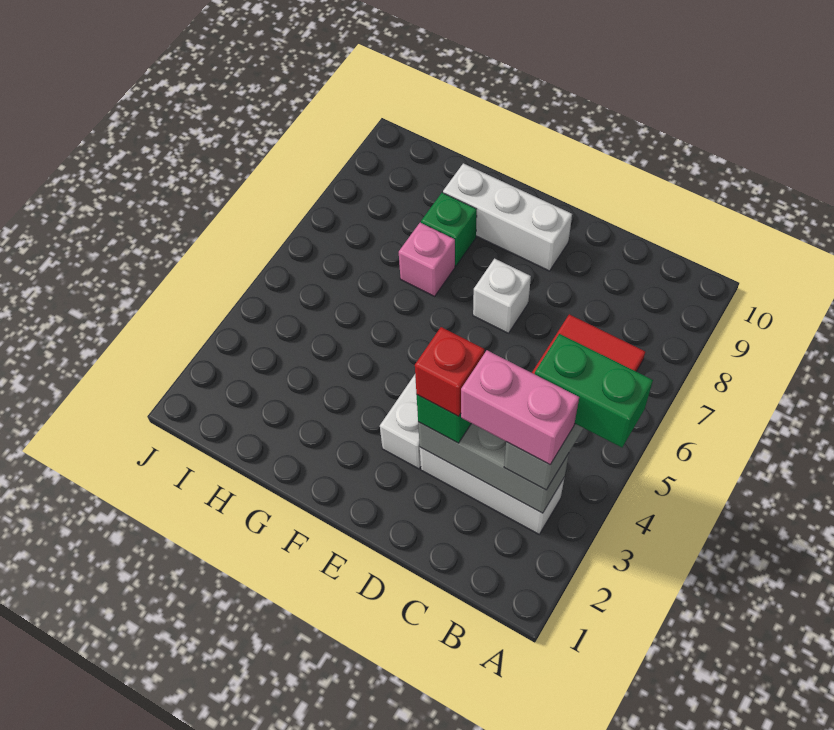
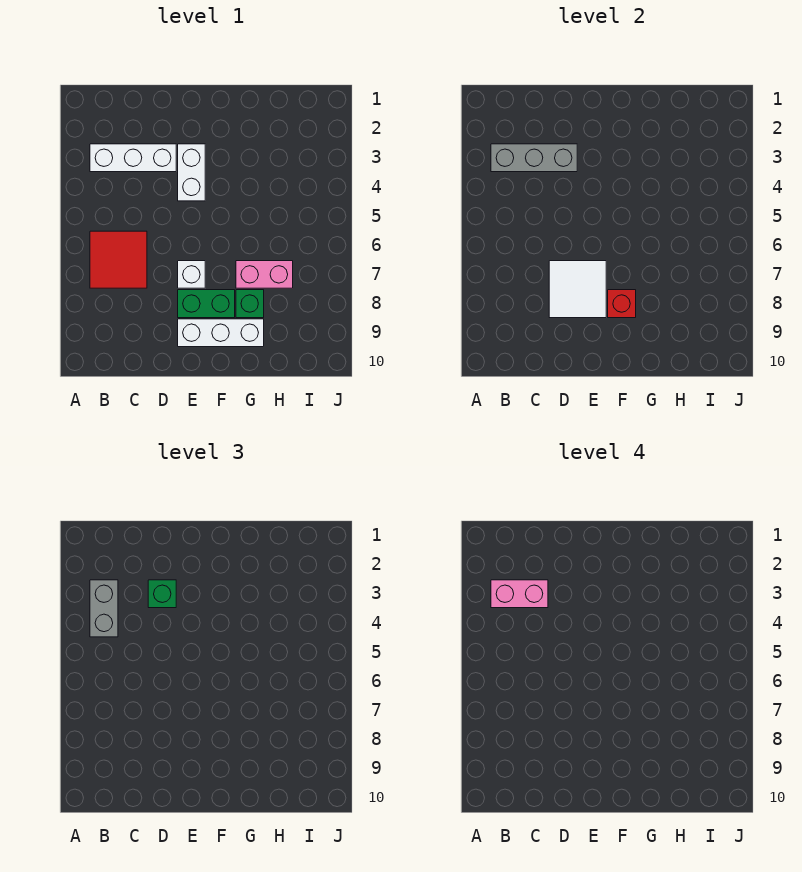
green brick A4:B4 level 4 -> green brick E8:F8 level 1
red brick D3 level 4 -> red brick F8 level 2
none -> white tile D7:E8 level 2
pink brick G7 level 1 -> pink brick G7:H7 level 1

